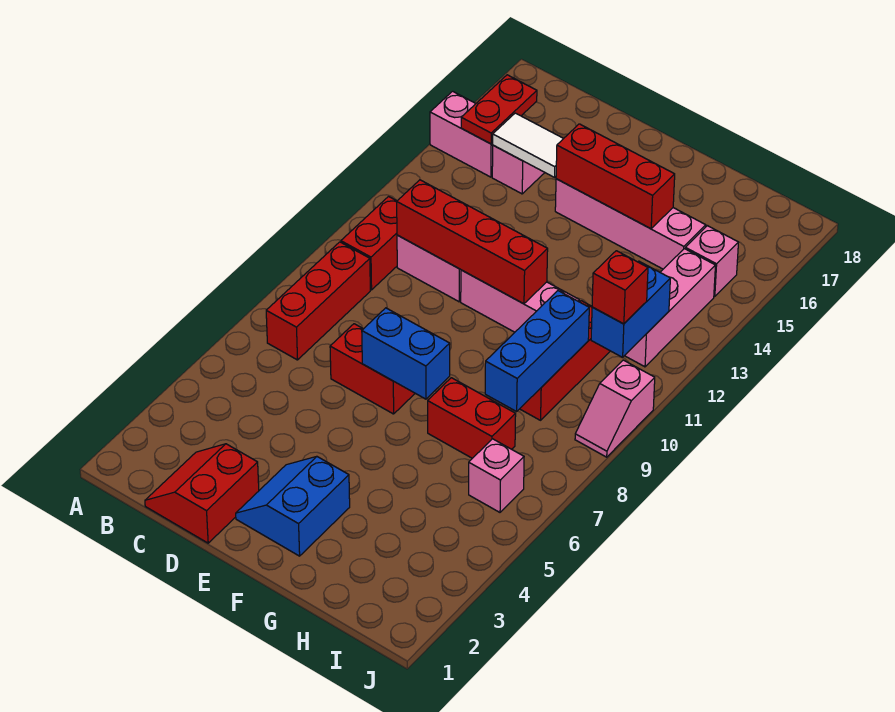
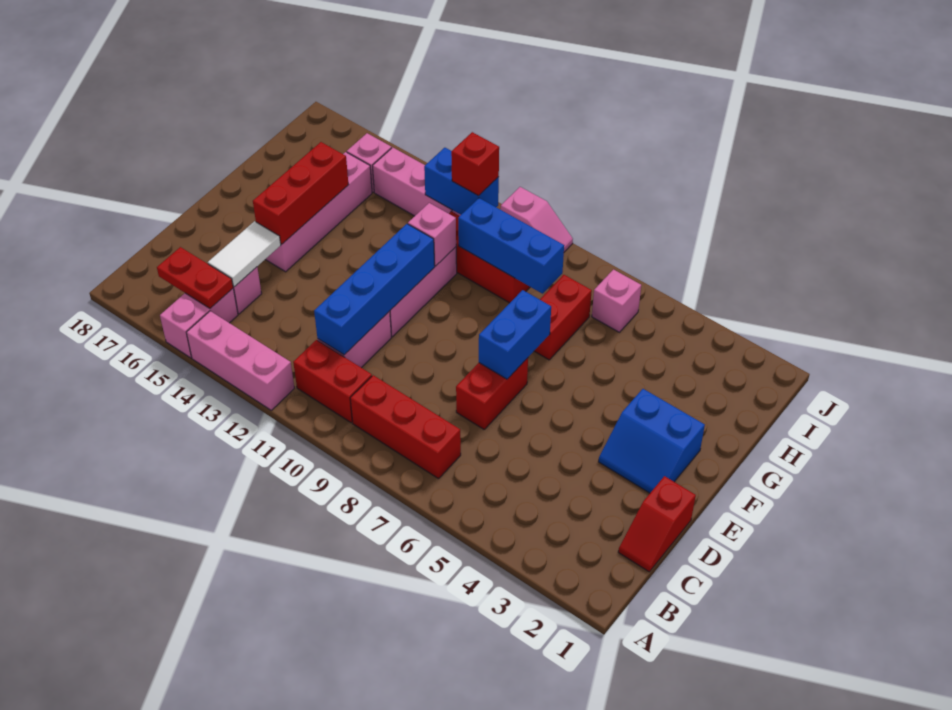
none -> pink brick A12:A14 level 1
red slope C1:D2 level 1 top D -> red slope C1:D1 level 1 top D
red brick C11:F11 level 2 -> blue brick C11:F11 level 2
none -> pink brick G11 level 2

